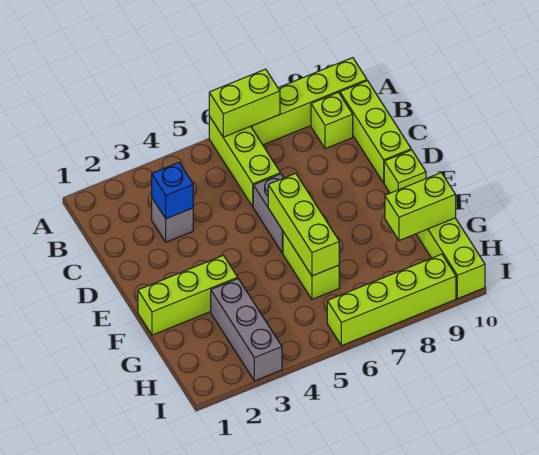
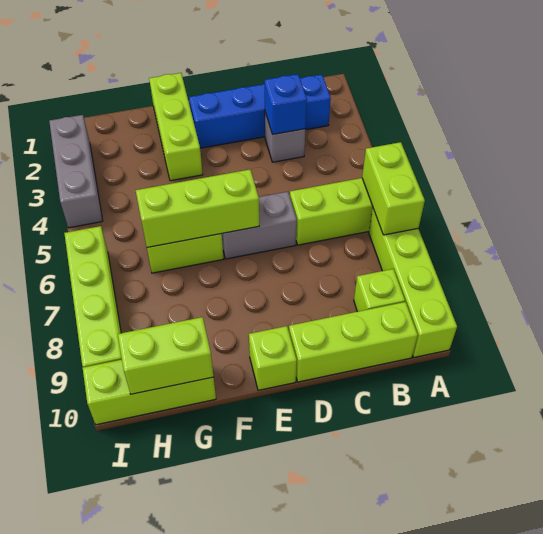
none -> blue brick B2:E2 level 1
grey brick G3:I3 level 1 -> grey brick I2:I4 level 1
lime brick G9:G10 level 2 -> lime brick G10:H10 level 2

